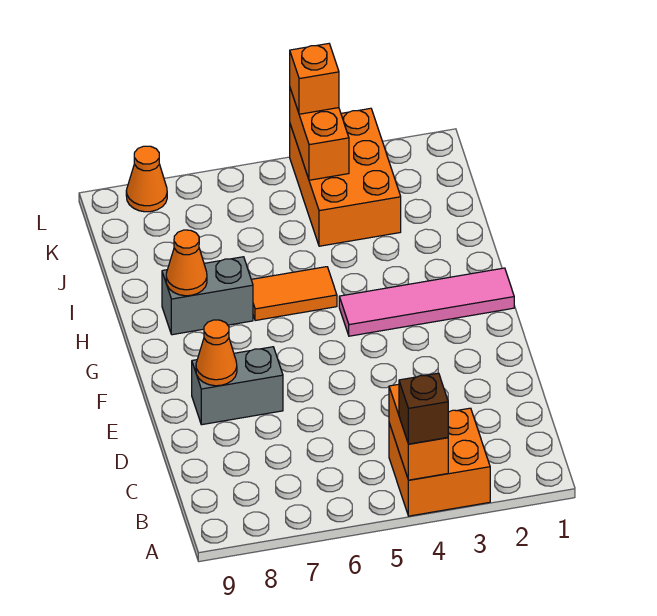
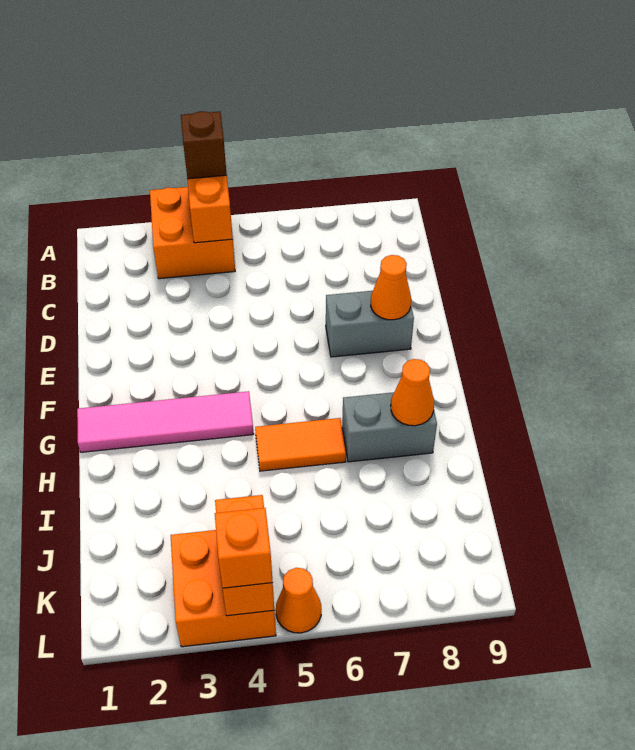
orange brick J3:L4 level 1 -> orange brick K3:L4 level 1
orange cone L8 level 1 -> orange cone L5 level 1

